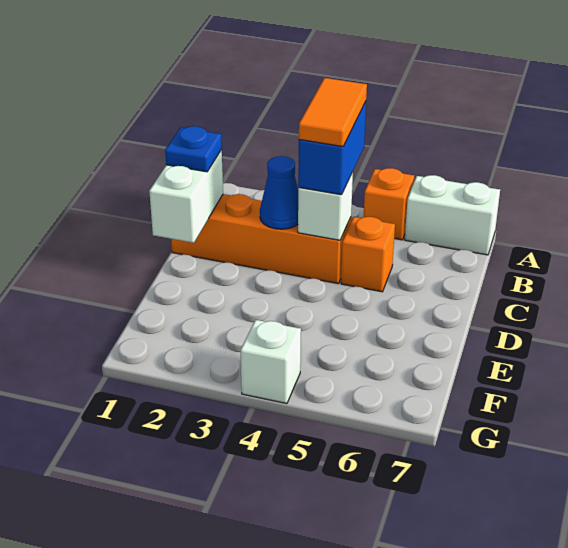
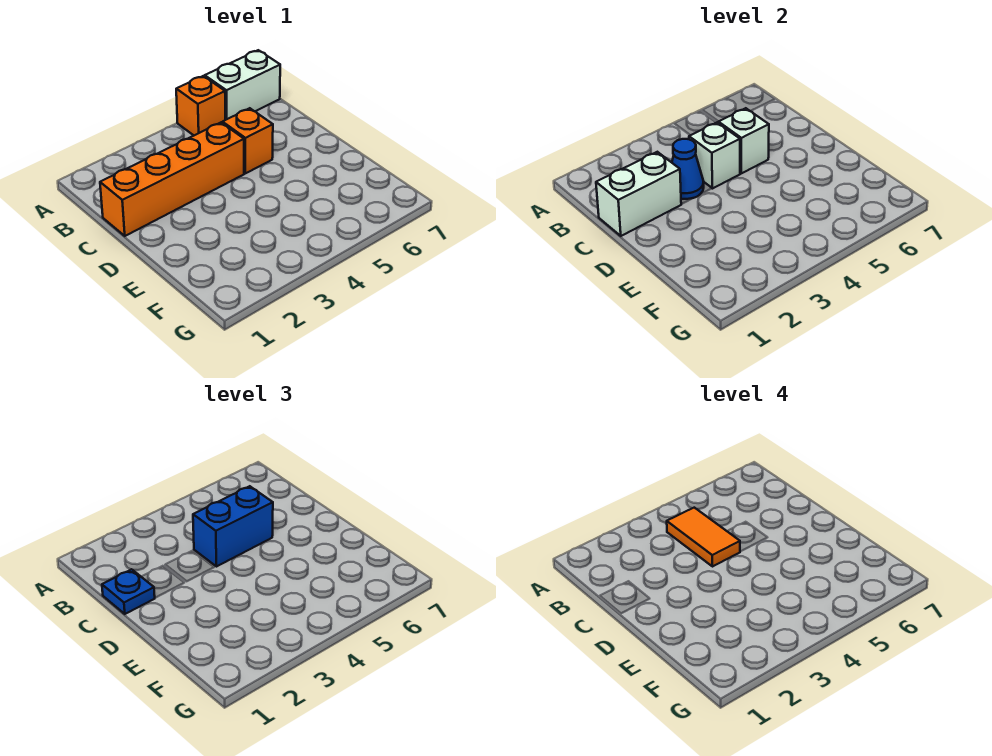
blue brick B4:C4 level 3 -> blue brick C4:C5 level 3
white brick C1:D1 level 2 -> white brick C1:C2 level 2
white brick G4 level 1 -> white brick C5 level 2

